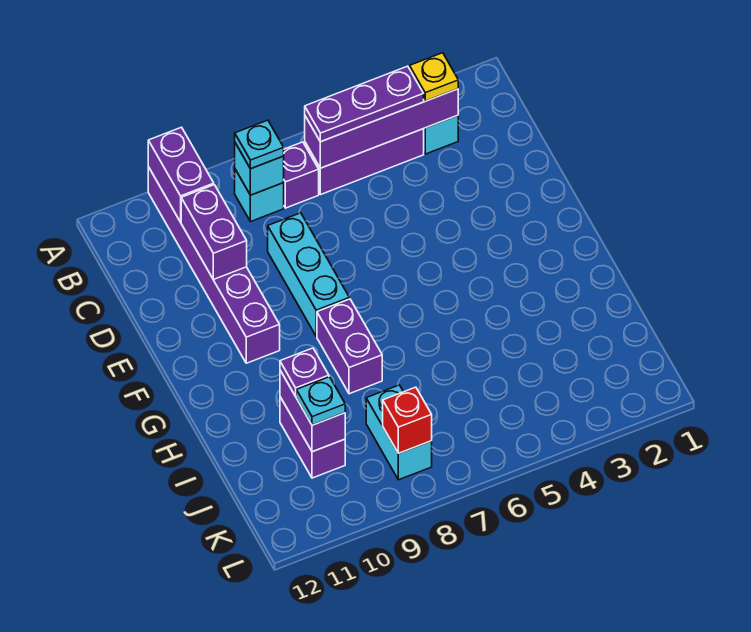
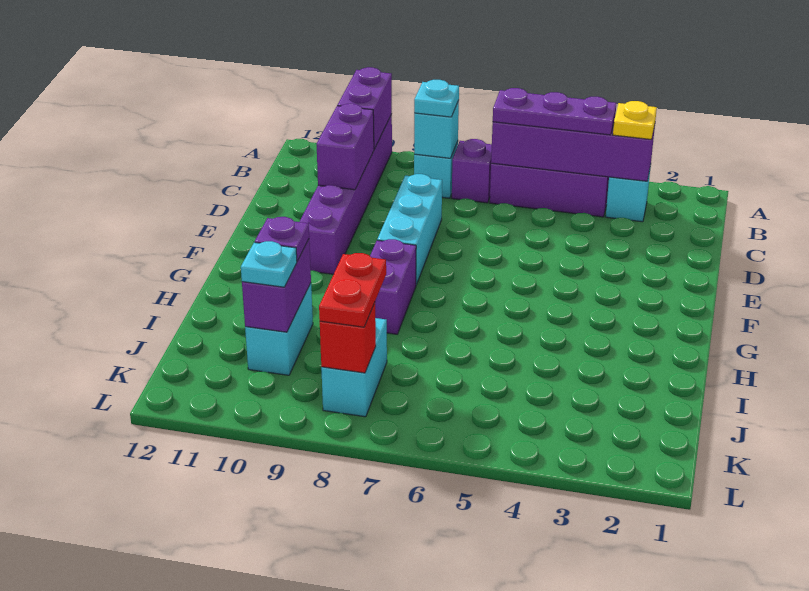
purple brick I10:J10 level 1 -> cyan brick I10:J10 level 1
none -> red plate J8:K8 level 3

